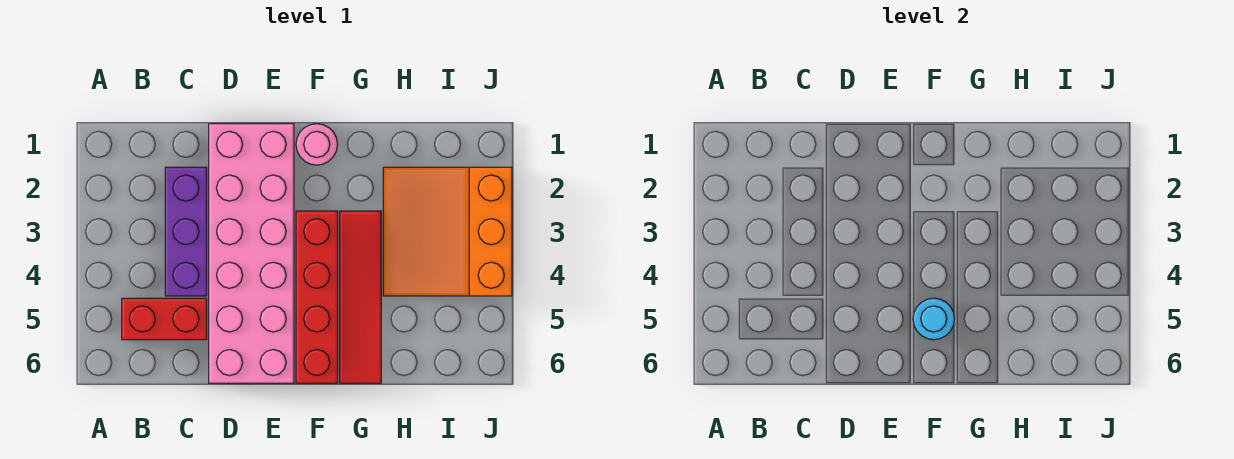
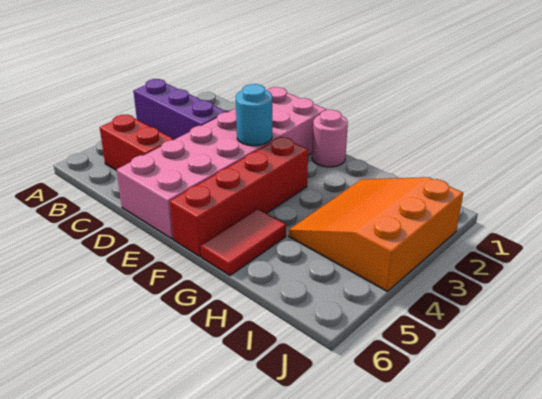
purple brick C2:C4 level 1 -> purple brick A3:C3 level 1
cyan round brick F5 level 2 -> cyan round brick E3 level 2
red tile G3:G6 level 1 -> red tile G5:G6 level 1

